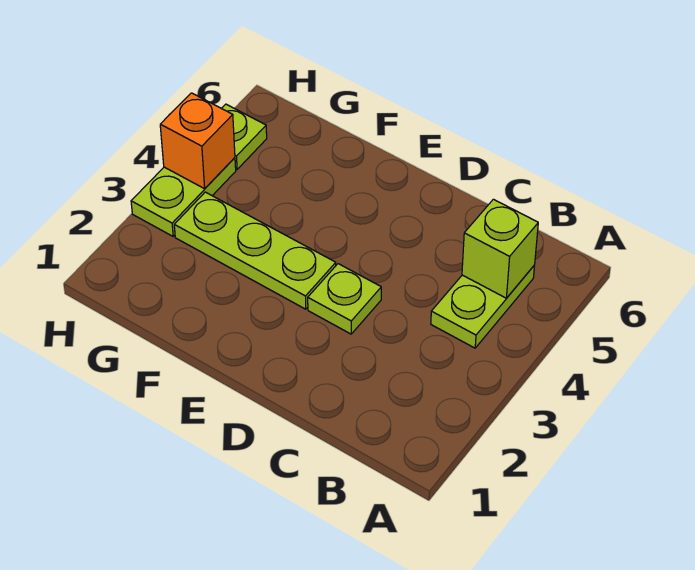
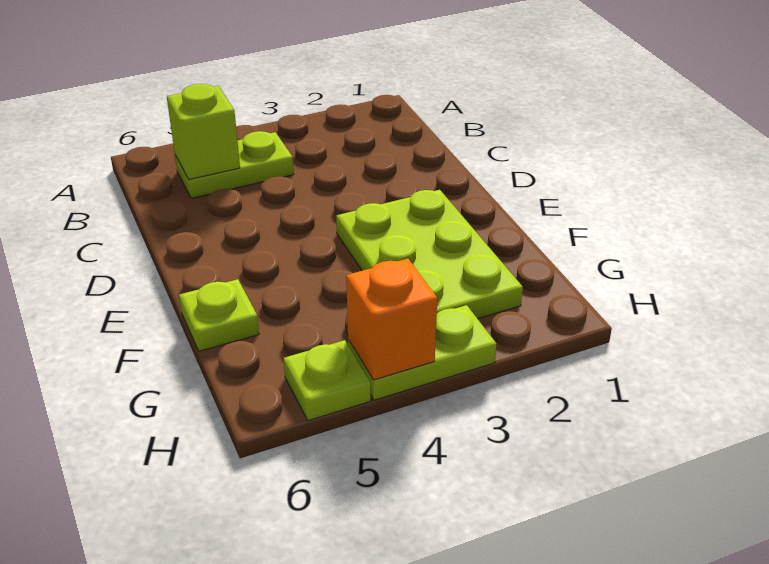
lime plate D3 level 1 -> lime plate F6 level 1
lime plate E3:G3 level 1 -> lime plate E2:G3 level 1

